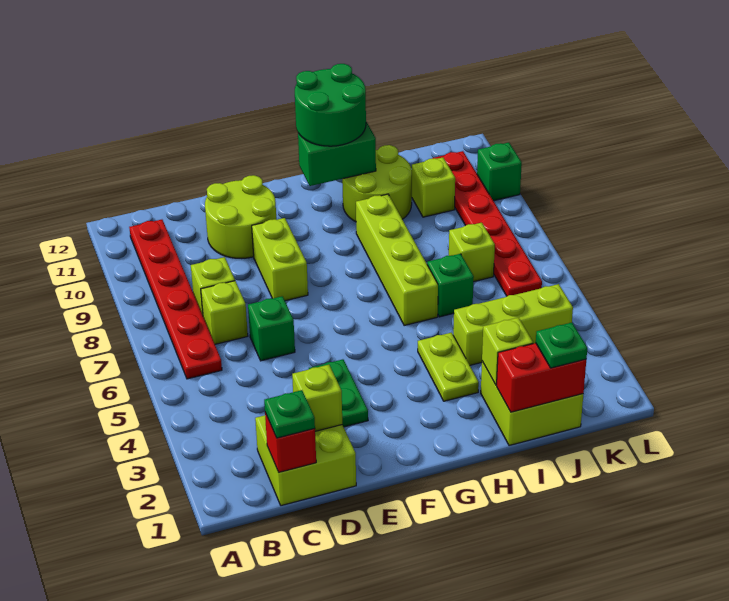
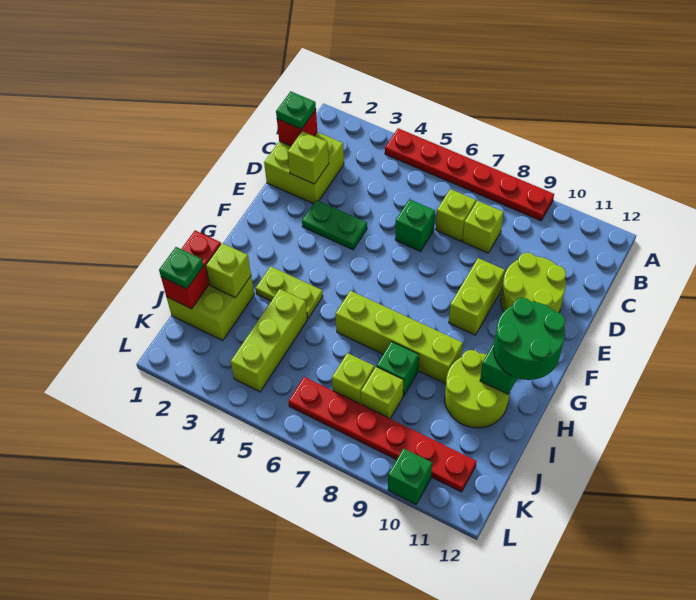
red plate B6:B11 level 1 -> red plate A4:A9 level 1
lime brick E8:E9 level 1 -> lime brick E9:F9 level 1
green brick I6 level 1 -> green brick I8 level 1
lime brick J10 level 1 -> lime brick J8 level 1

